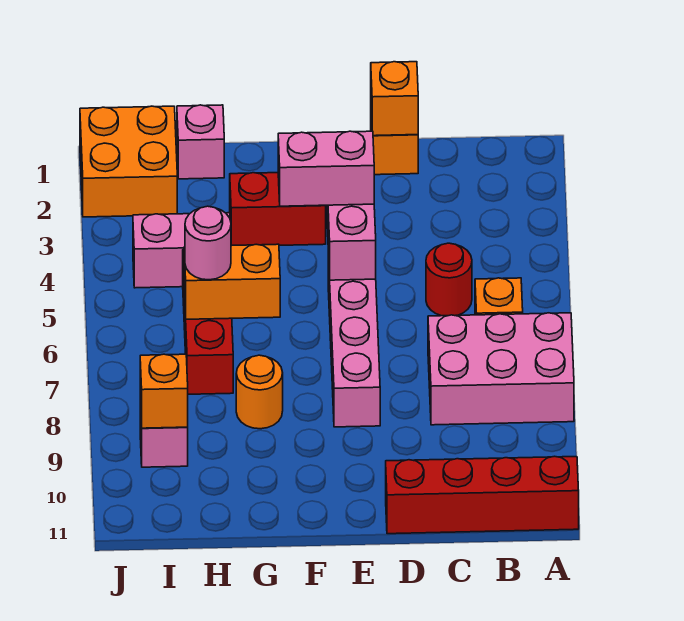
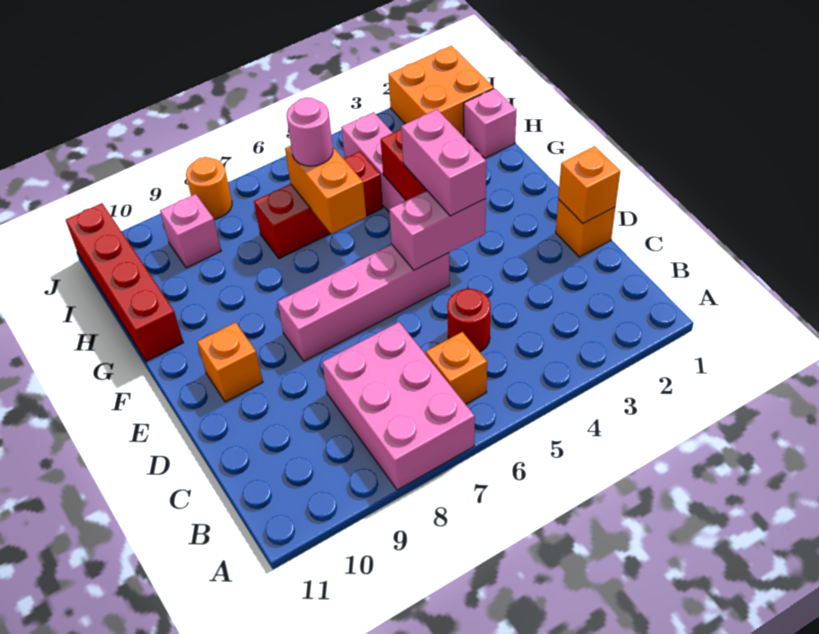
red brick A11:D11 level 1 -> red brick G11:J11 level 1
orange round brick G8 level 1 -> orange round brick J8 level 1
orange brick I9 level 2 -> orange brick E10 level 1

